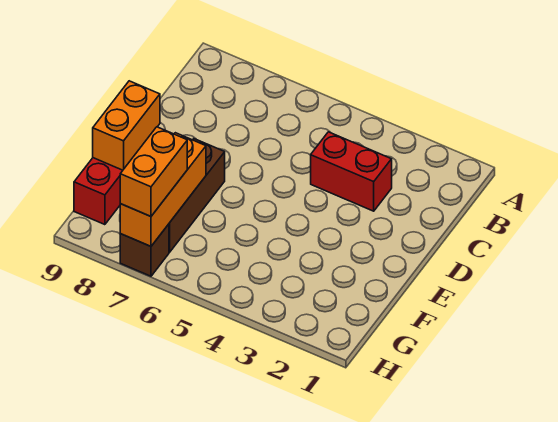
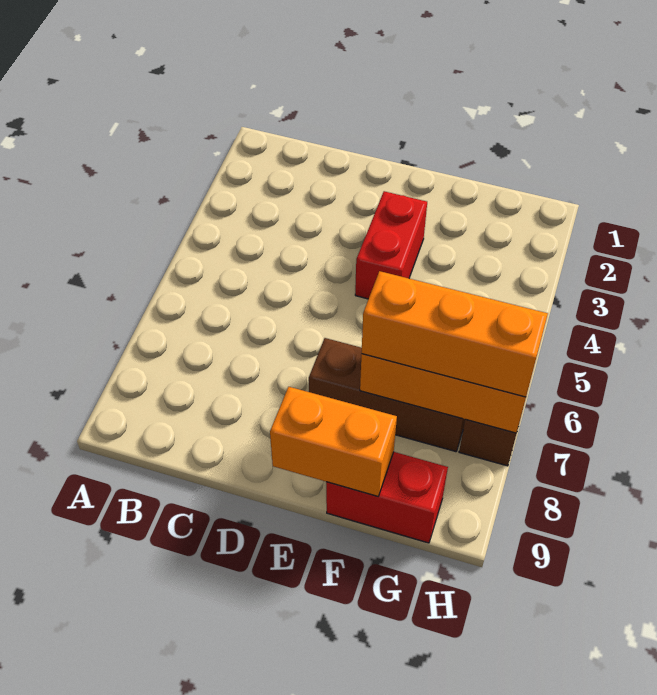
red brick C3:C4 level 1 -> red brick E3:E4 level 1
orange brick G7:H7 level 3 -> orange brick F7:H7 level 3

